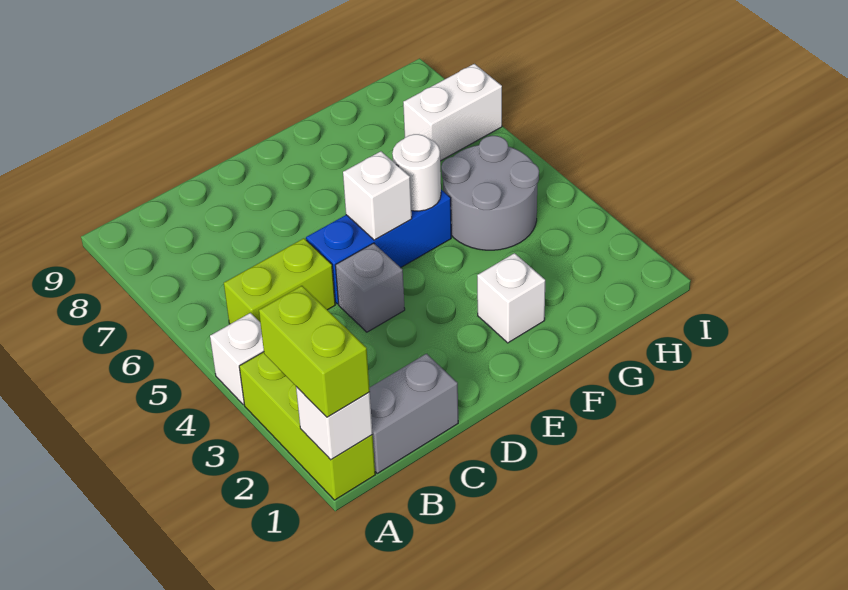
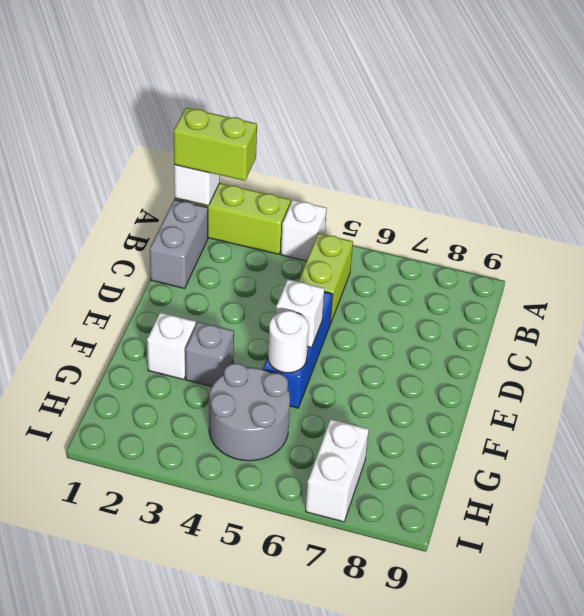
grey brick D4 level 1 -> grey brick F3 level 1

